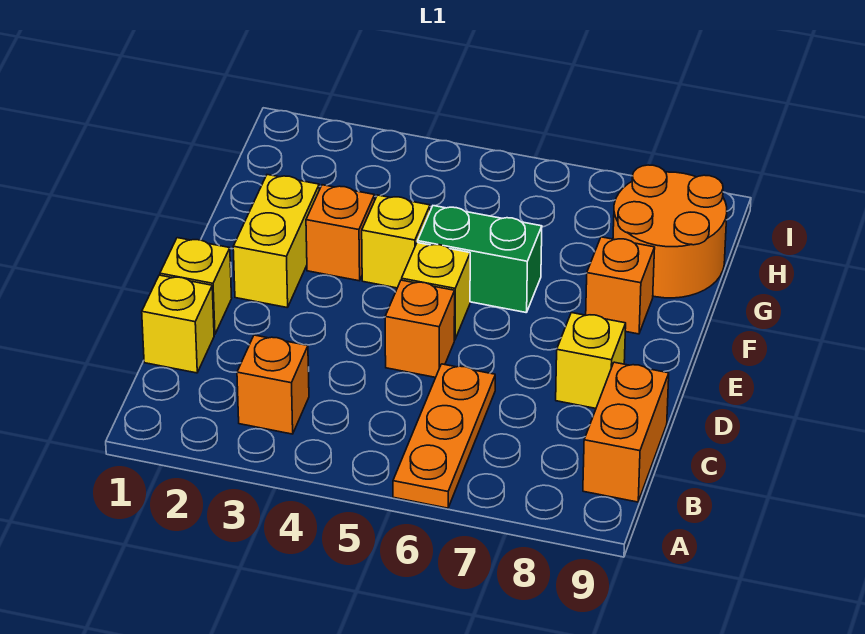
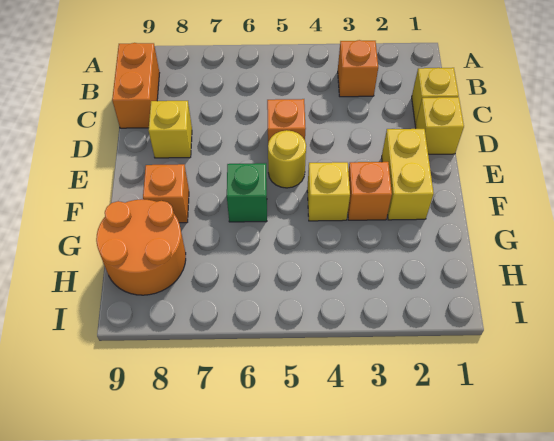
orange plate A6:C6 level 1 -> none
yellow brick E5 level 1 -> yellow round brick E5 level 1
green brick F5:F6 level 1 -> green brick F6 level 1

